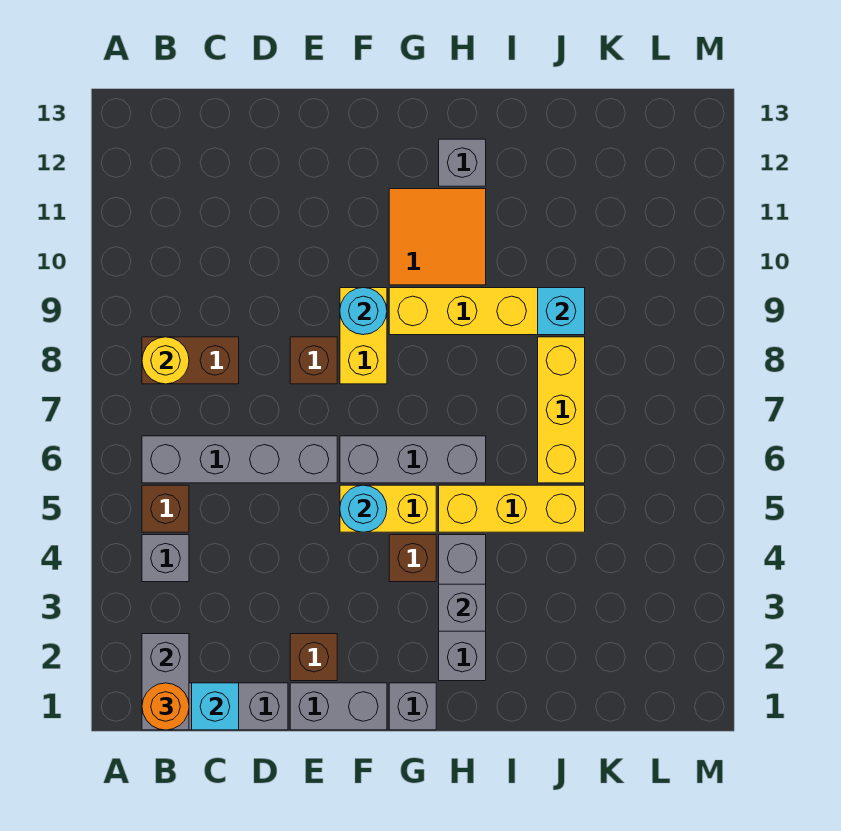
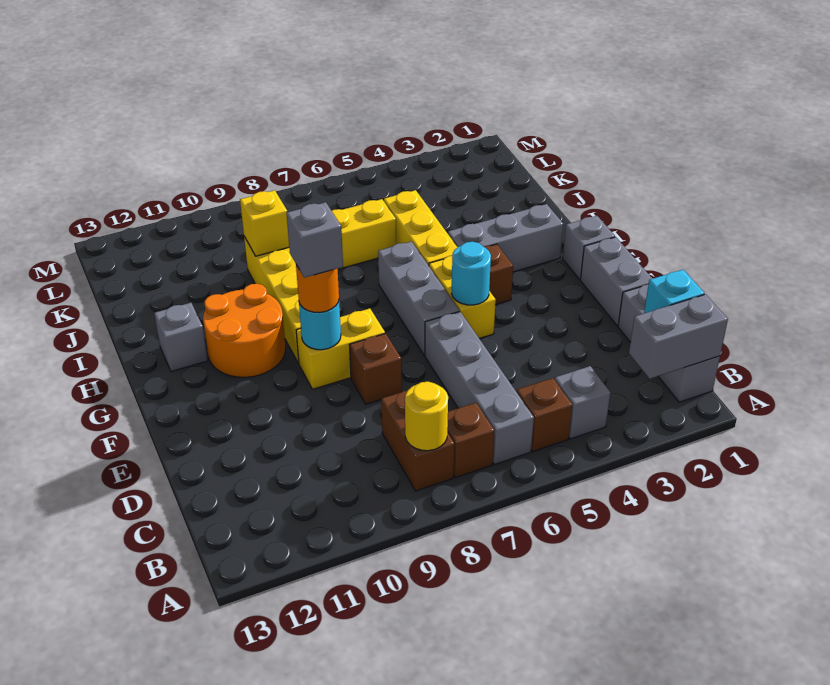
orange round brick B1 level 3 -> orange round brick F9 level 3
brown brick E2 level 1 -> brown brick B7 level 1
orange tile G10:H11 level 1 -> orange round brick G10:H11 level 1
grey brick H3 level 2 -> grey brick F9 level 4
cyan brick J9 level 2 -> yellow brick J9 level 2

